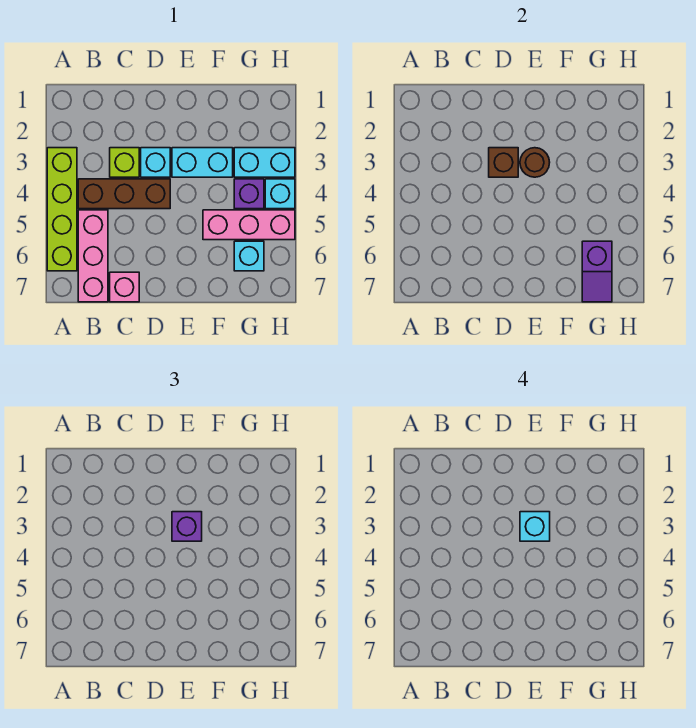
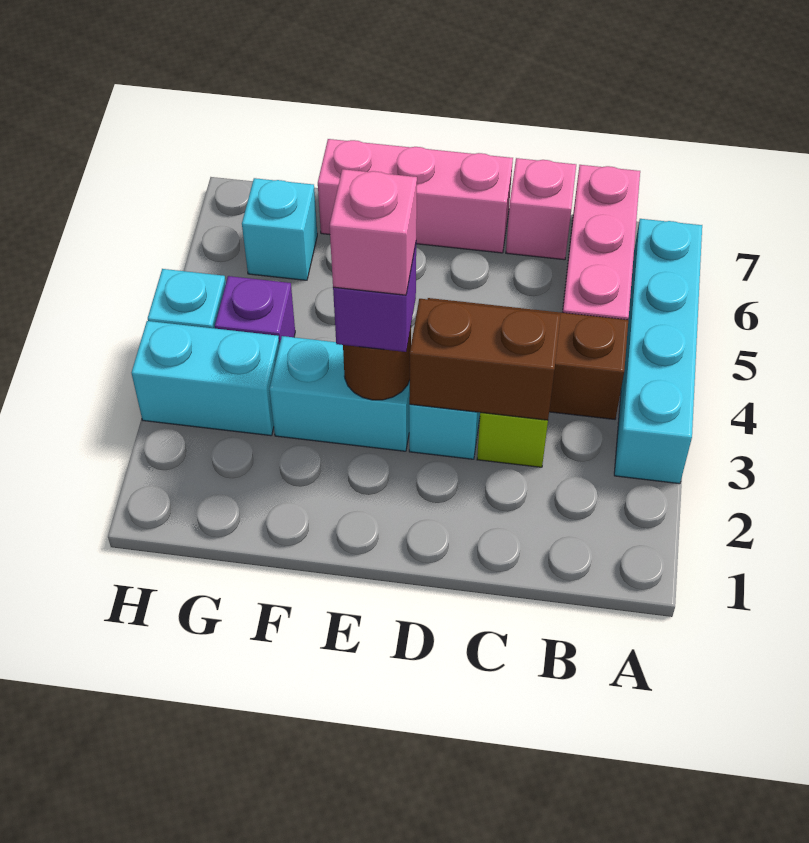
lime brick A3:A6 level 1 -> cyan brick A3:A6 level 1
brown brick D3 level 2 -> brown brick C3:D3 level 2
cyan brick E3 level 4 -> pink brick E3 level 4
pink brick F5:H5 level 1 -> pink brick D7:F7 level 1
purple slope G6:G7 level 2 top 6 -> none

